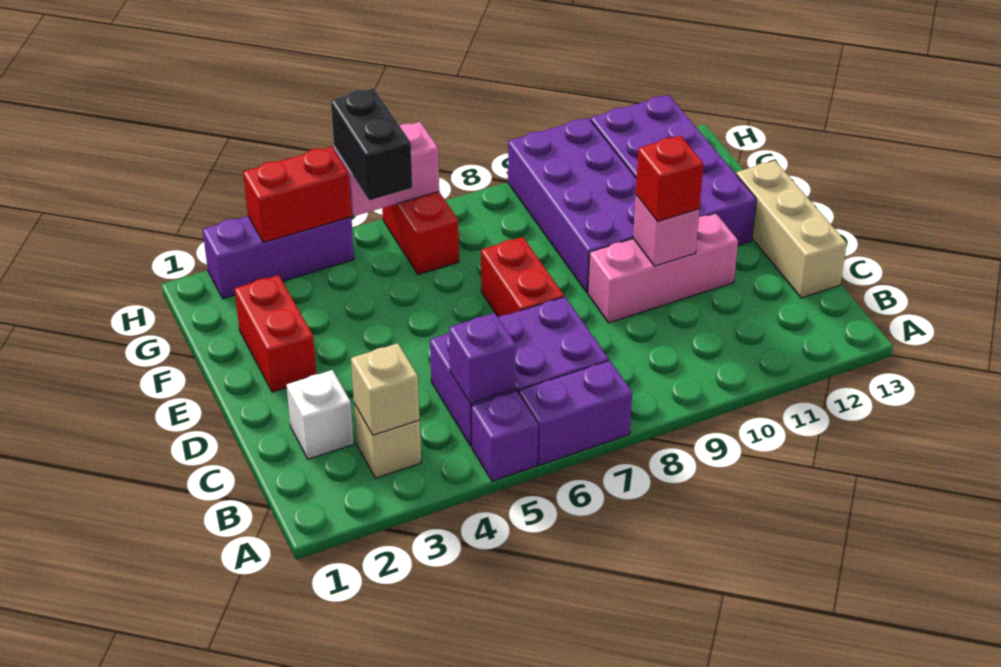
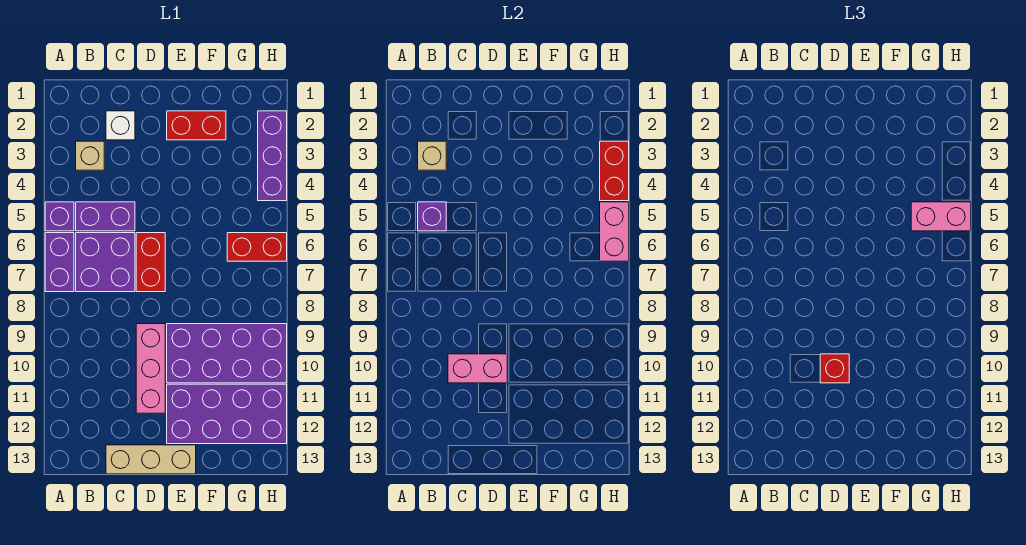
red brick D7:E7 level 1 -> red brick D6:D7 level 1
pink brick D10 level 2 -> pink brick C10:D10 level 2
black brick G5:H5 level 3 -> pink brick G5:H5 level 3

